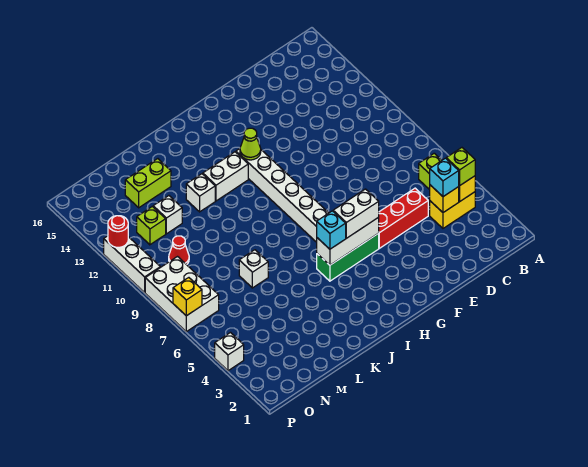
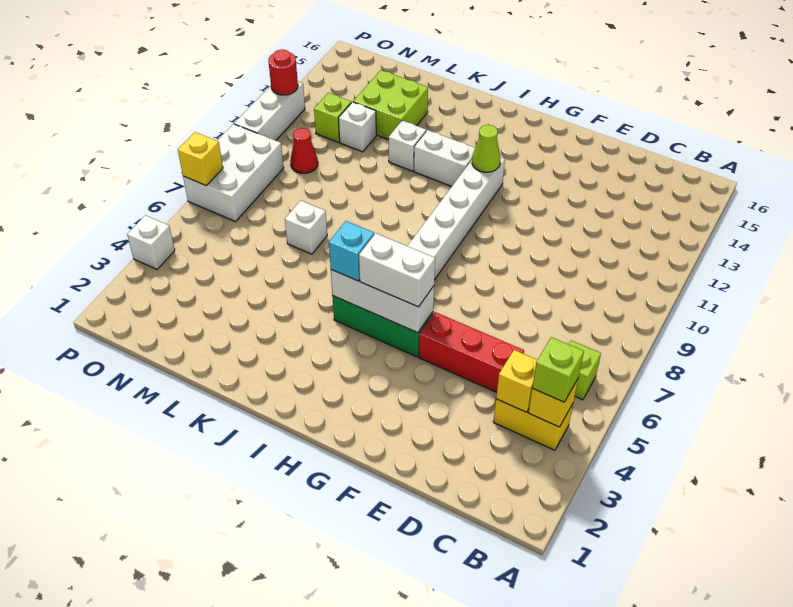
cyan brick C4 level 3 -> none
lime brick L14:M14 level 1 -> lime brick L13:M14 level 1

